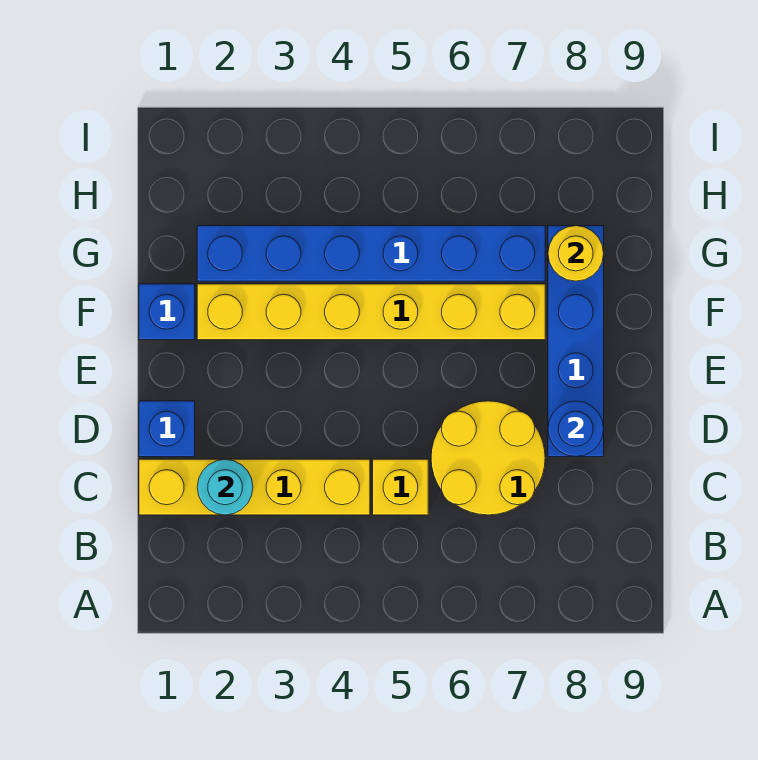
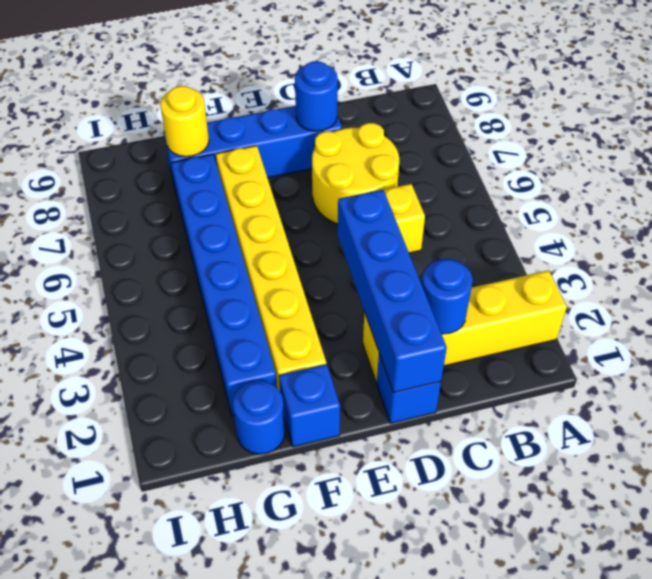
yellow brick C1:C4 level 1 -> yellow brick A2:D2 level 1
cyan round brick C2 level 2 -> blue round brick C2 level 2
none -> blue brick D1:D4 level 2
none -> blue round brick G1 level 1

